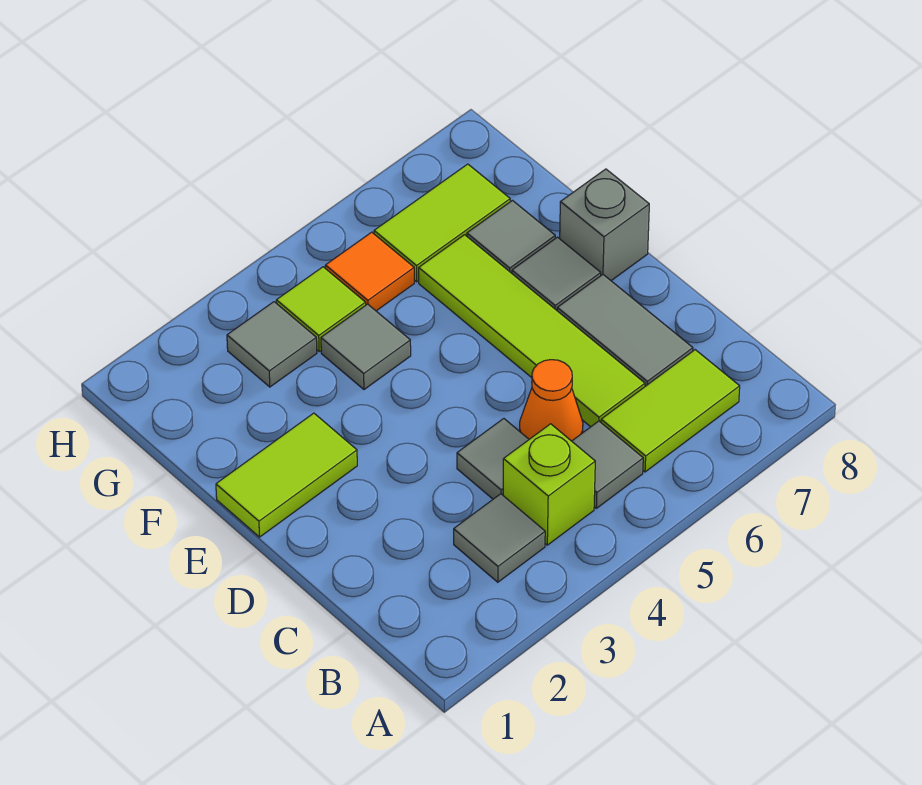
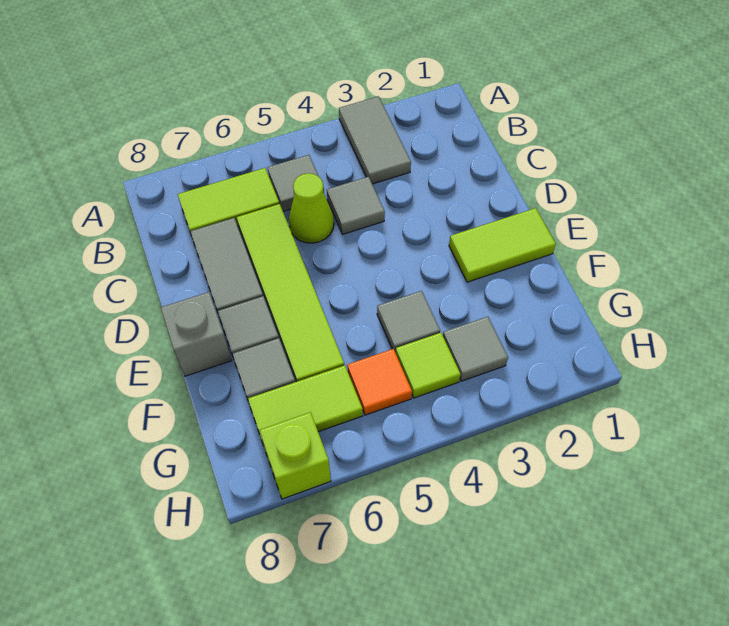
grey tile B3 level 1 -> grey tile A3:B3 level 1
lime brick B4 level 1 -> lime brick H7 level 1
orange cone C5 level 1 -> lime cone C5 level 1

